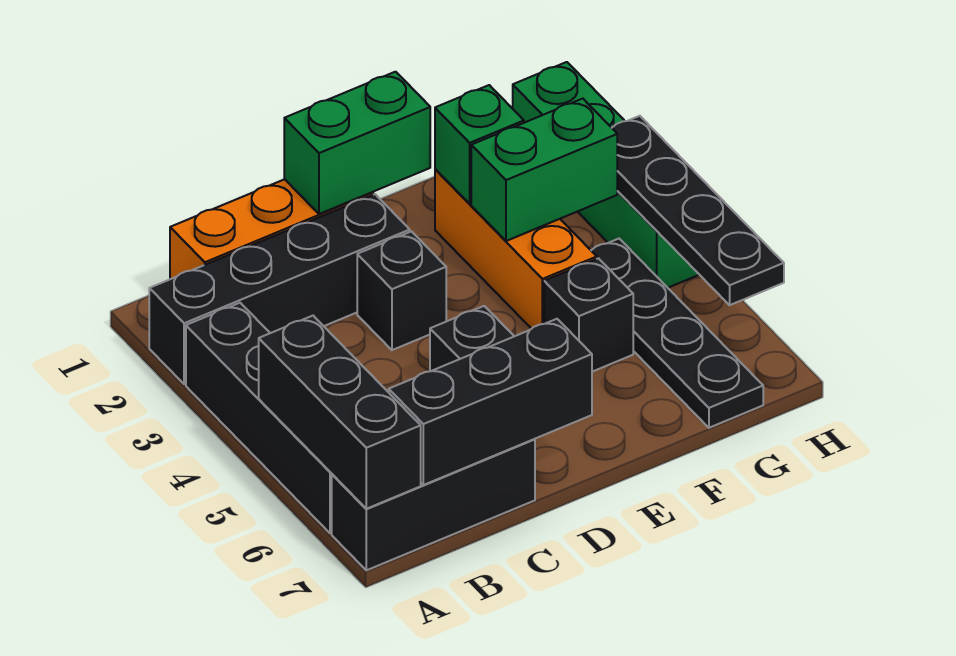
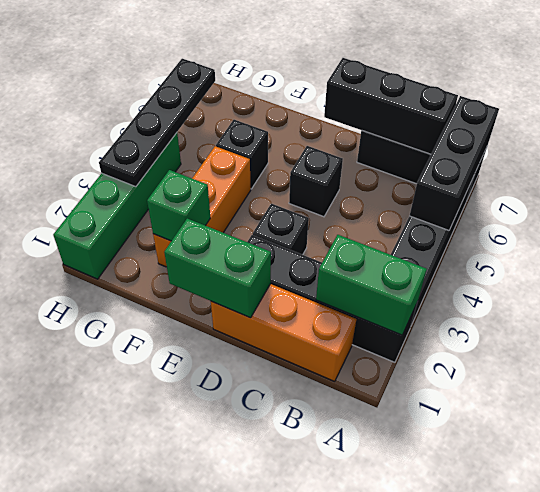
green brick F3:G3 level 2 -> green brick A2:B2 level 2
black plate G4:G7 level 1 -> none

